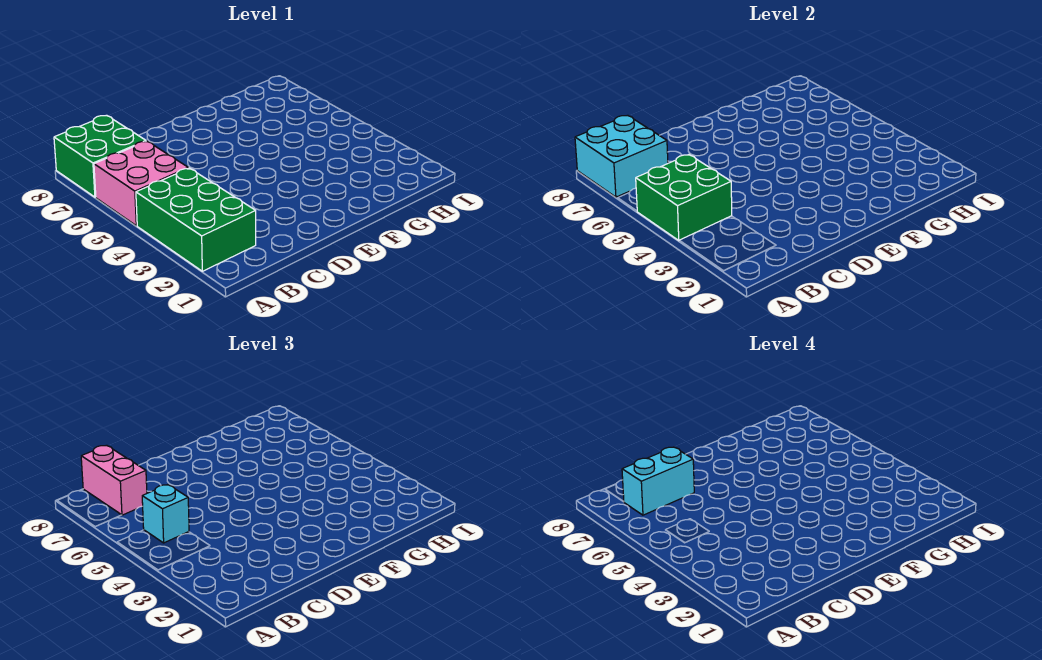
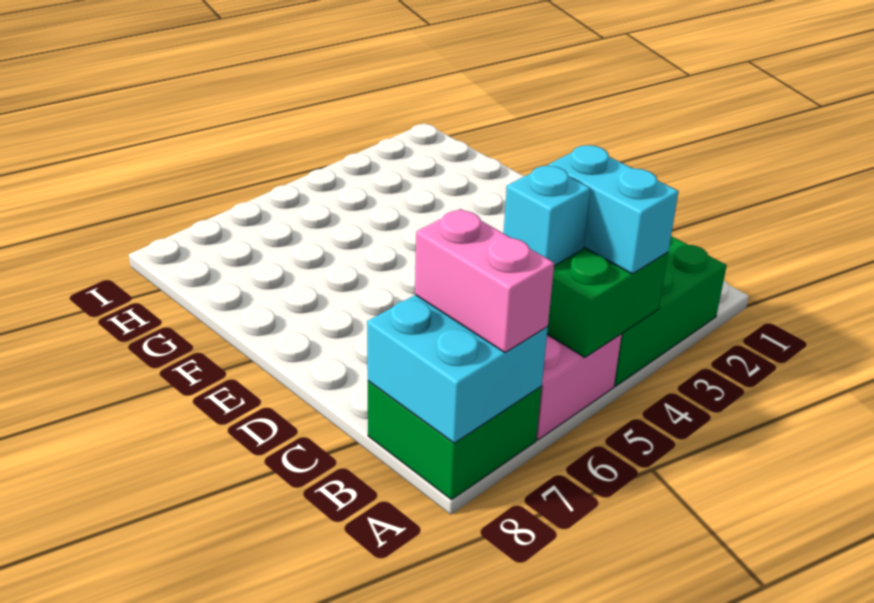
pink brick B7:B8 level 3 -> pink brick A7:B7 level 3
cyan brick B7:C7 level 4 -> cyan brick A4:B4 level 3

